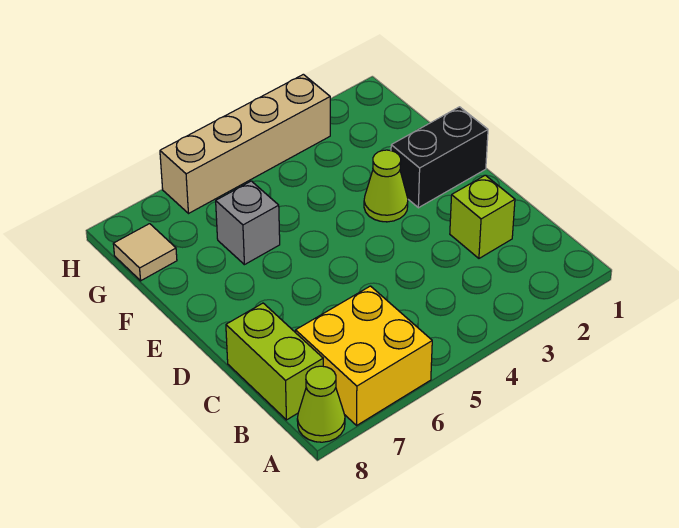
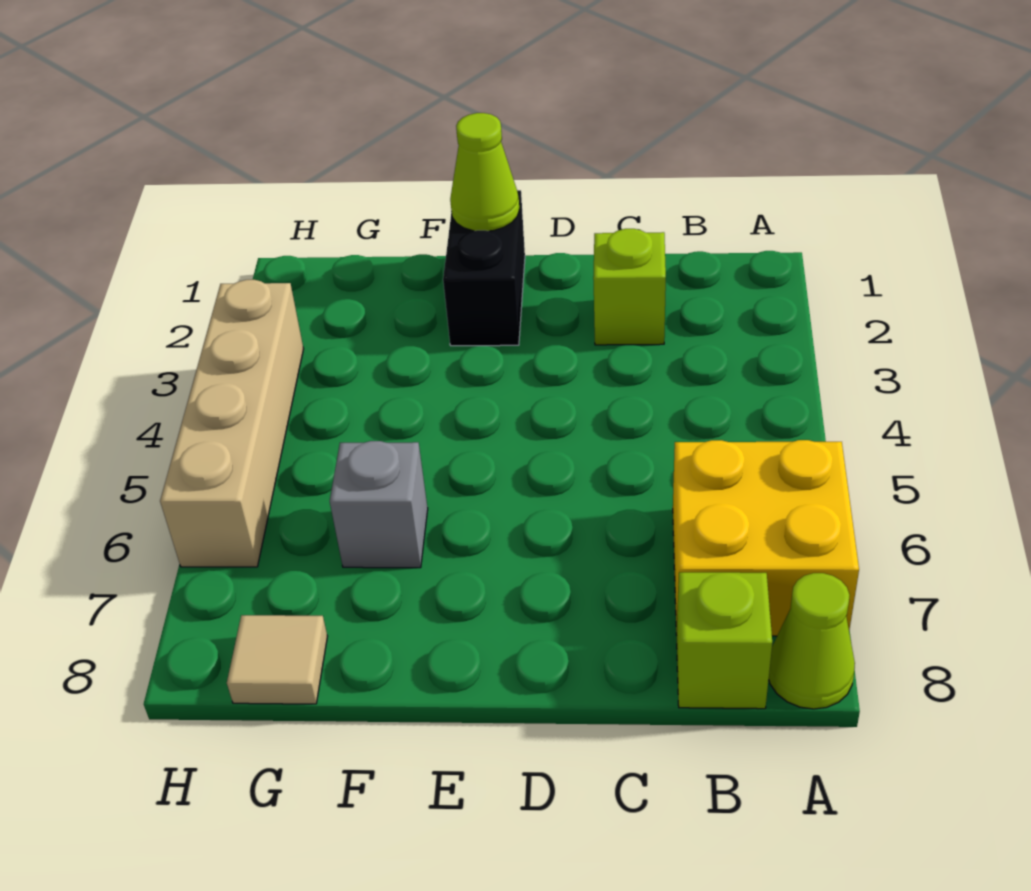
lime brick B8:C8 level 1 -> lime brick B8 level 1
lime cone E3 level 1 -> lime cone E1 level 2

